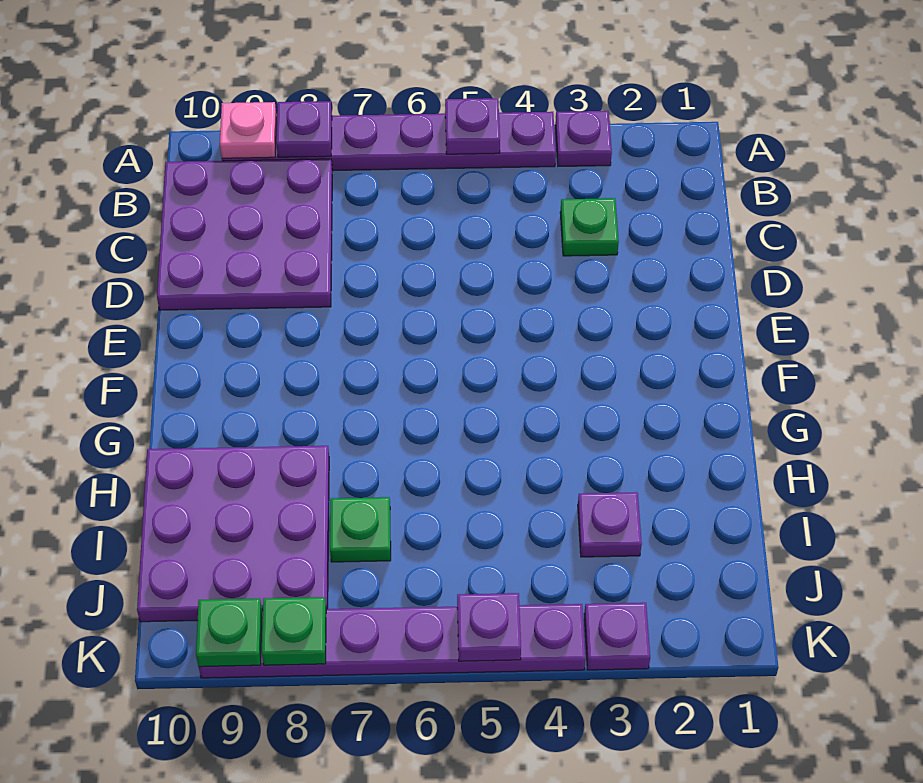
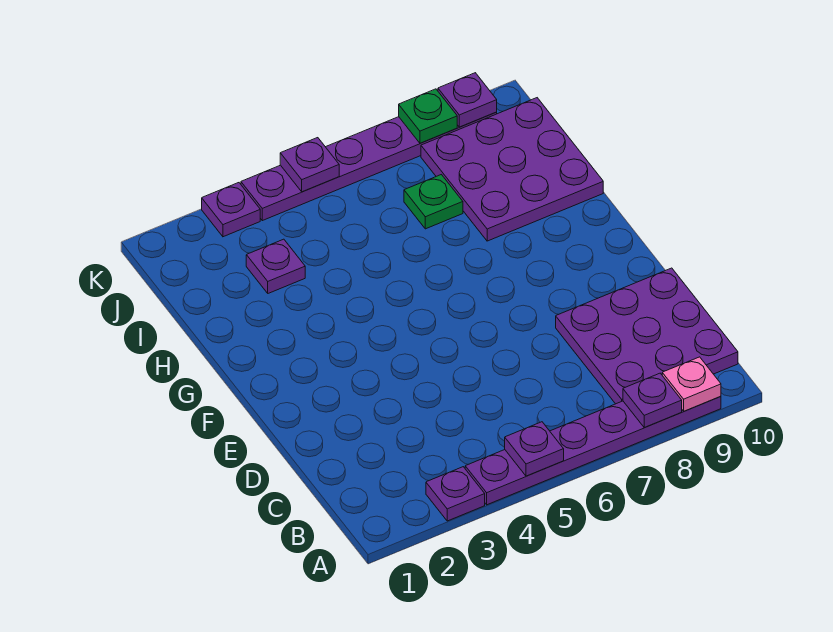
green plate C3 level 1 -> none
green plate K9 level 2 -> purple plate K9 level 2

